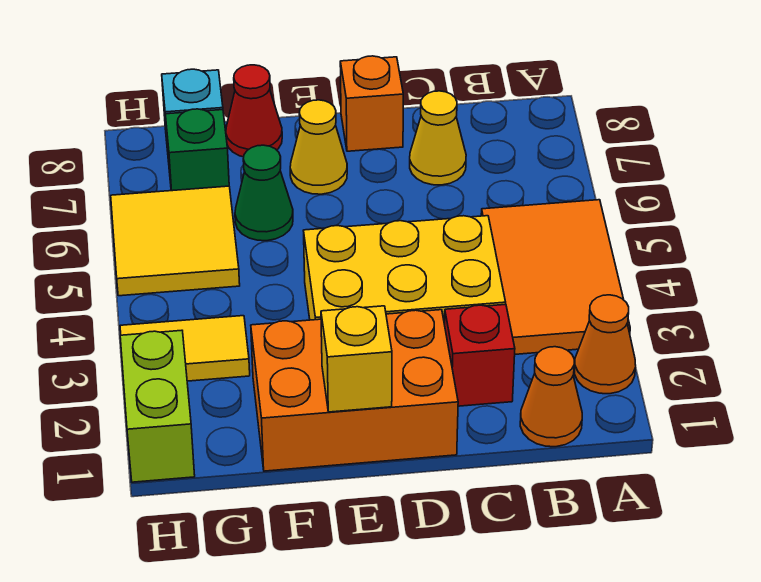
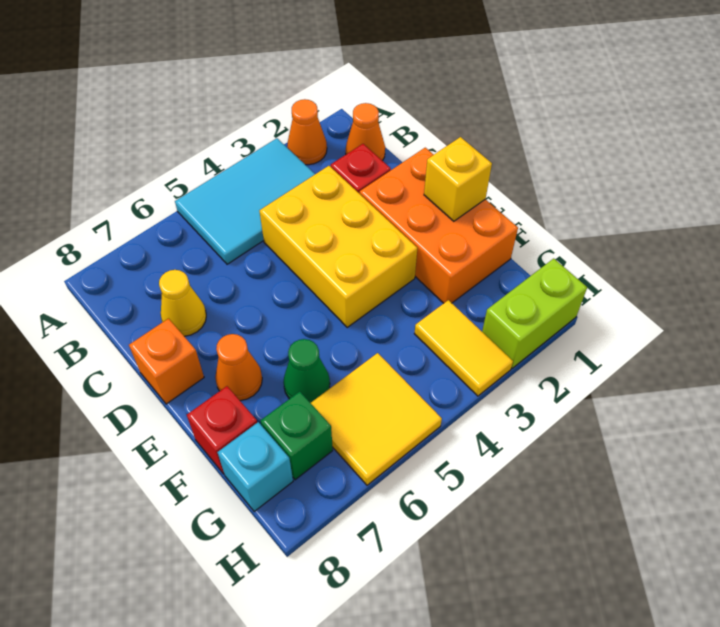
orange tile A3:B5 level 1 -> cyan tile A3:B5 level 1
yellow cone E7 level 1 -> orange cone E7 level 1
red cone F8 level 1 -> red brick F8 level 1

